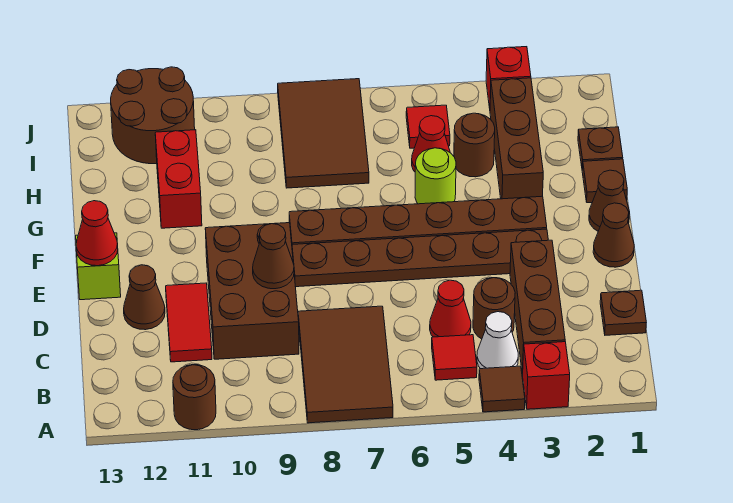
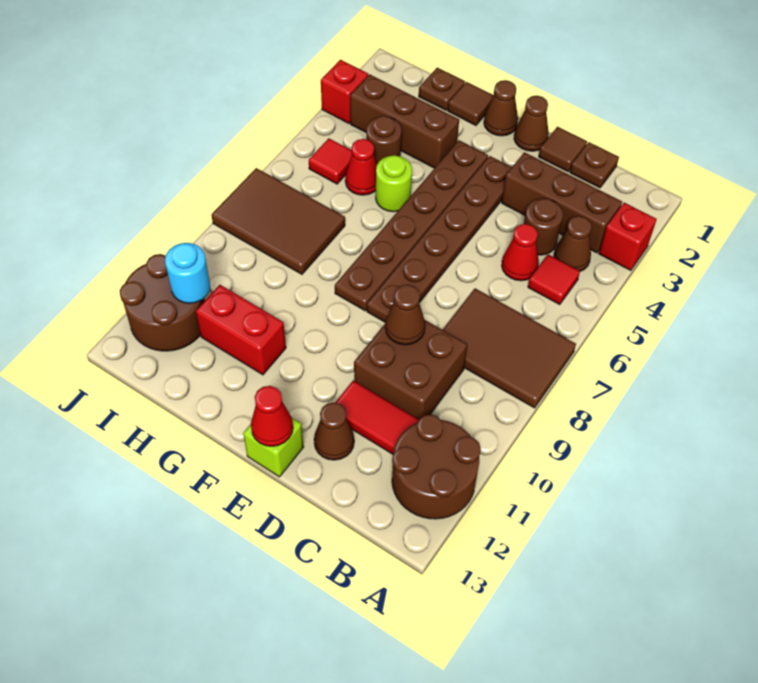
brown tile A4 level 1 -> brown tile D1 level 1
brown round brick A11 level 1 -> brown round brick A11:B12 level 1
white cone B4 level 1 -> brown cone B4 level 1
brown brick C9:E10 level 1 -> brown brick C9:D10 level 1
none -> cyan round brick I11 level 2

